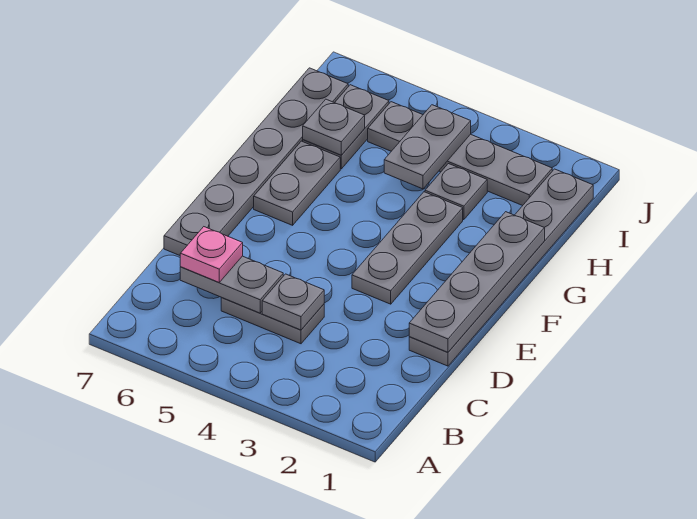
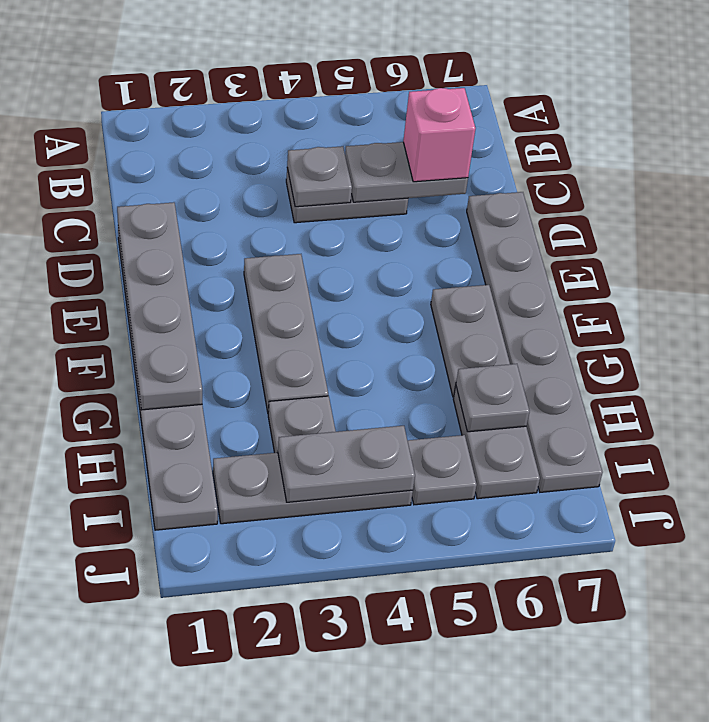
pink plate C6 level 3 -> pink brick C6 level 3
grey plate H4:I4 level 2 -> grey plate I3:I4 level 2

